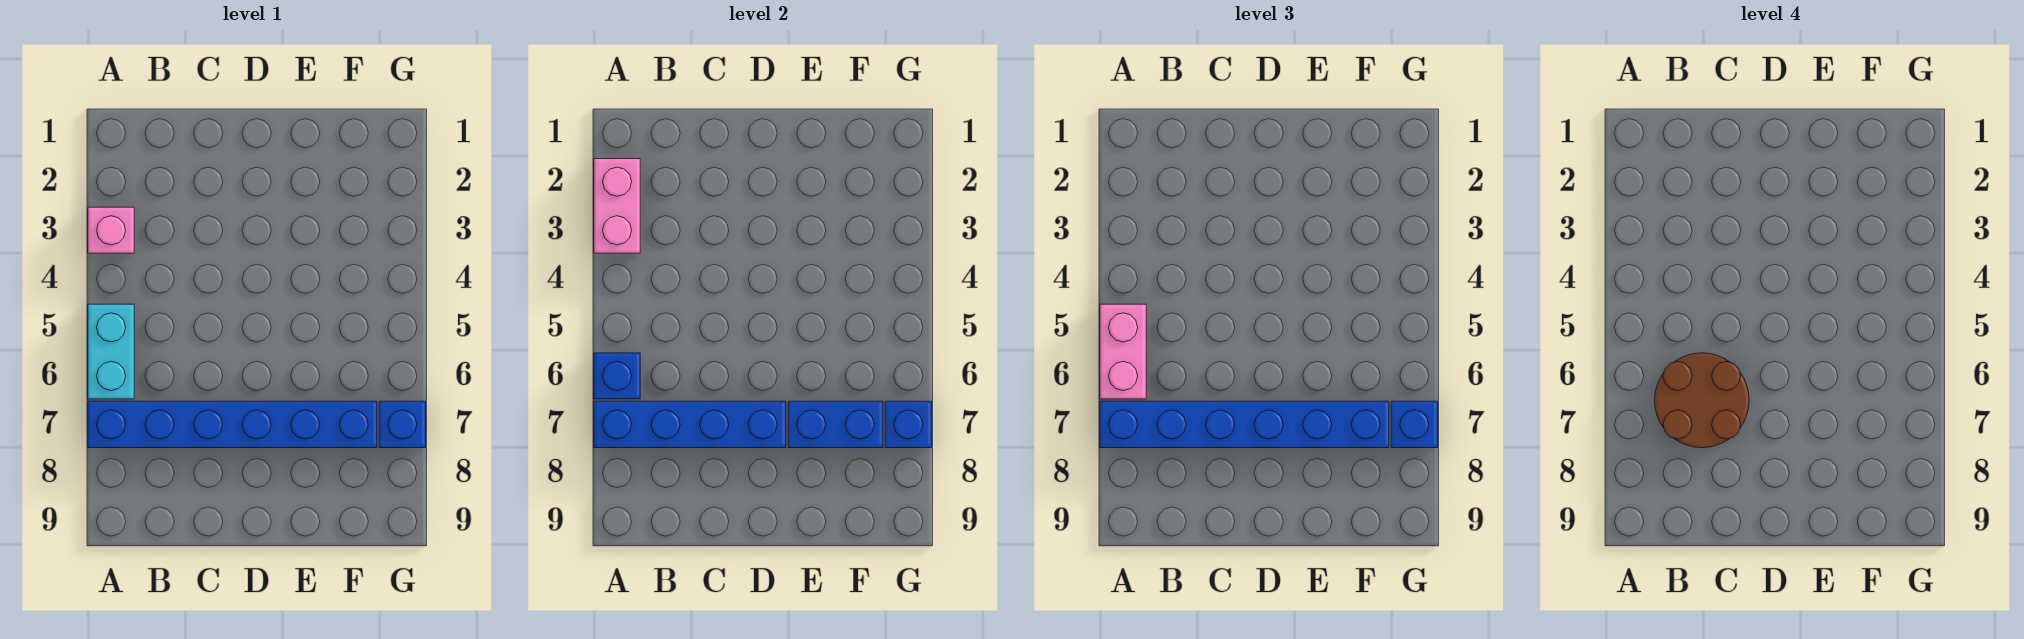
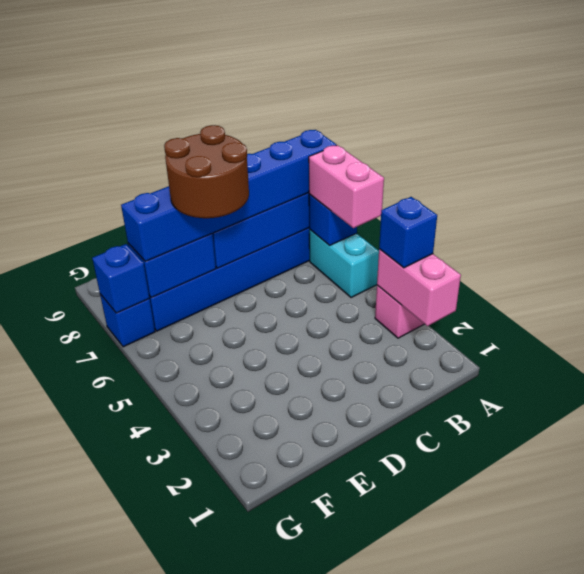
brown round brick B6:C7 level 4 -> brown round brick D6:E7 level 4
blue brick G7 level 3 -> blue brick A3 level 3

